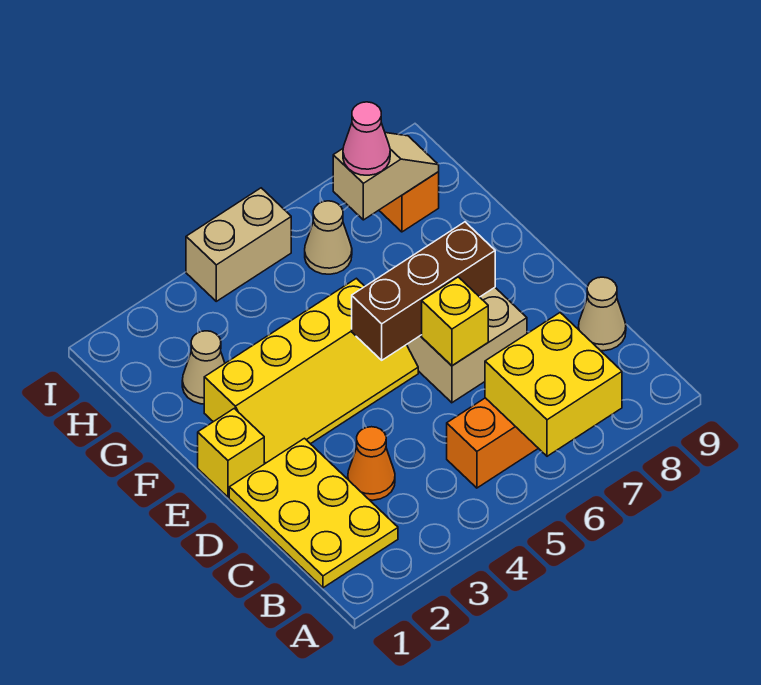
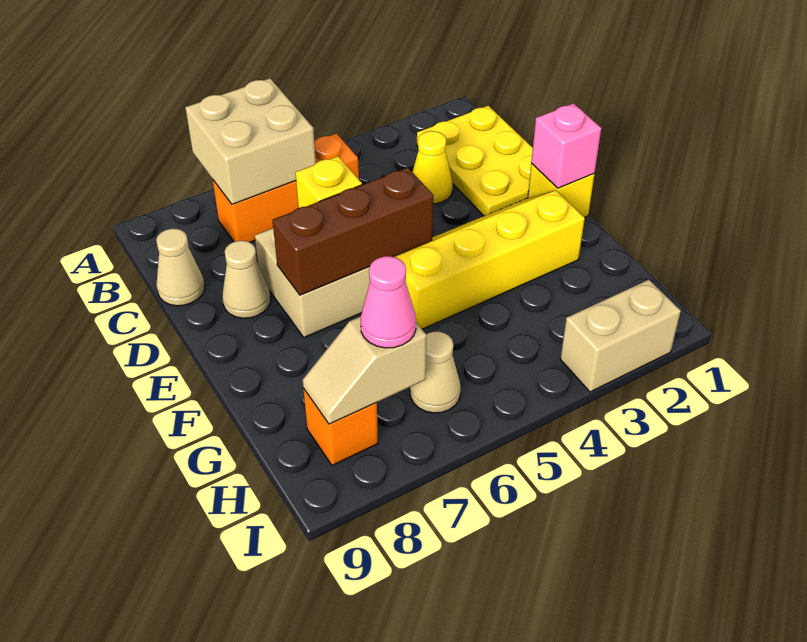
yellow brick A6:B7 level 2 -> tan brick A6:B7 level 2
orange cone C3 level 1 -> yellow cone C3 level 1
none -> pink brick E1 level 2
tan cone G2 level 1 -> tan cone D8 level 1
tan brick I4:I5 level 1 -> tan brick I2:I3 level 1

